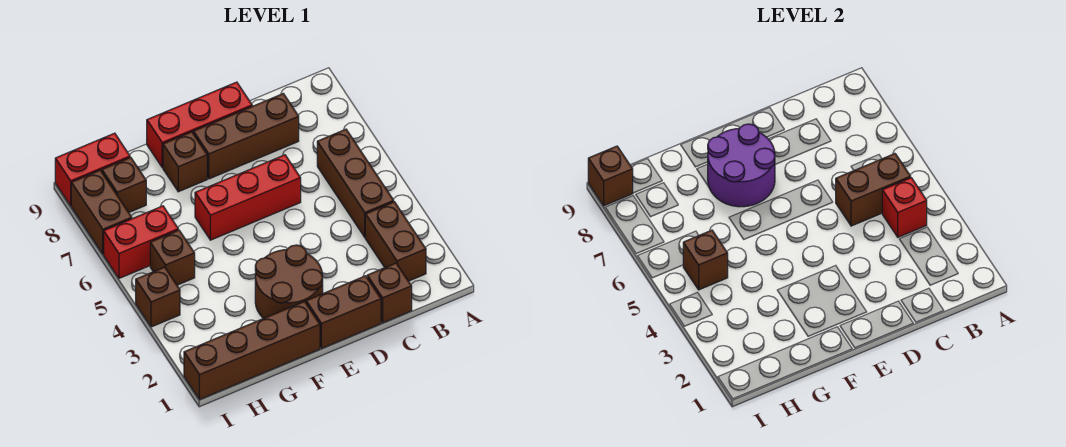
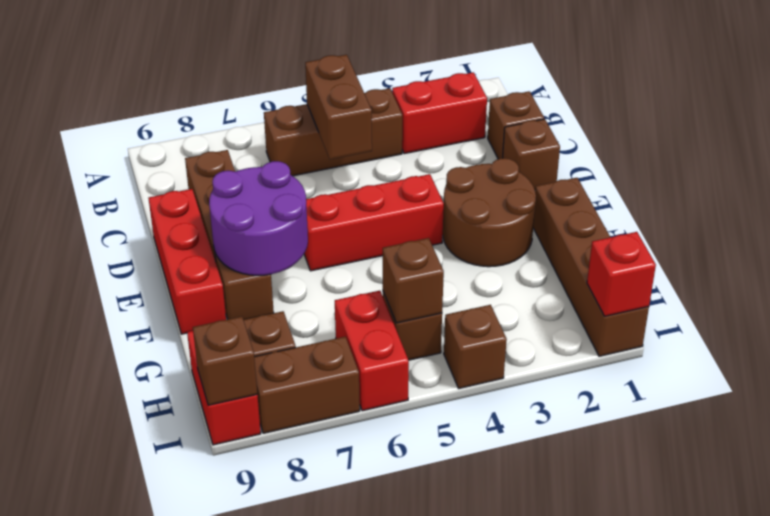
brown brick B2:B3 level 1 -> red brick B2:B3 level 1
red brick B4 level 2 -> red brick I1 level 2
brown brick D1:E1 level 1 -> brown brick D1 level 1
red brick D6:F6 level 1 -> red brick E4:E6 level 1

